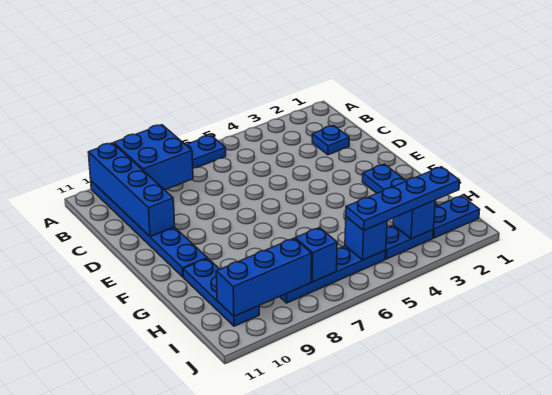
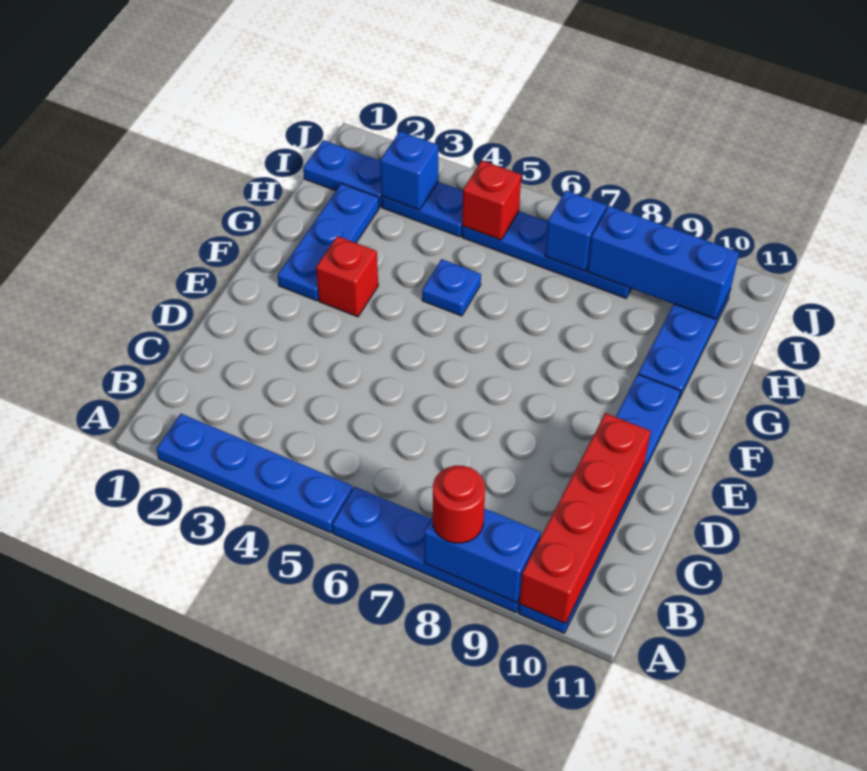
blue brick A8:B9 level 2 -> blue brick A8:A9 level 2
none -> red round brick A8 level 3
blue brick A10:D10 level 2 -> red brick A10:D10 level 2
blue plate C2 level 1 -> blue plate G5 level 1
none -> red brick F3 level 1
blue plate I2:I5 level 3 -> blue plate A2:A5 level 1
blue brick I5 level 2 -> red brick I5 level 2

